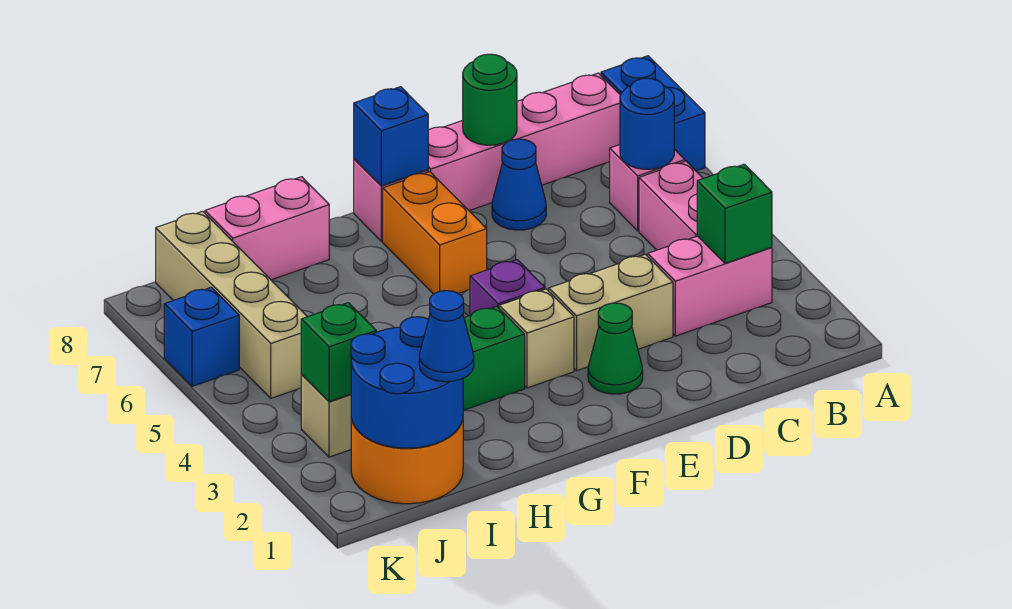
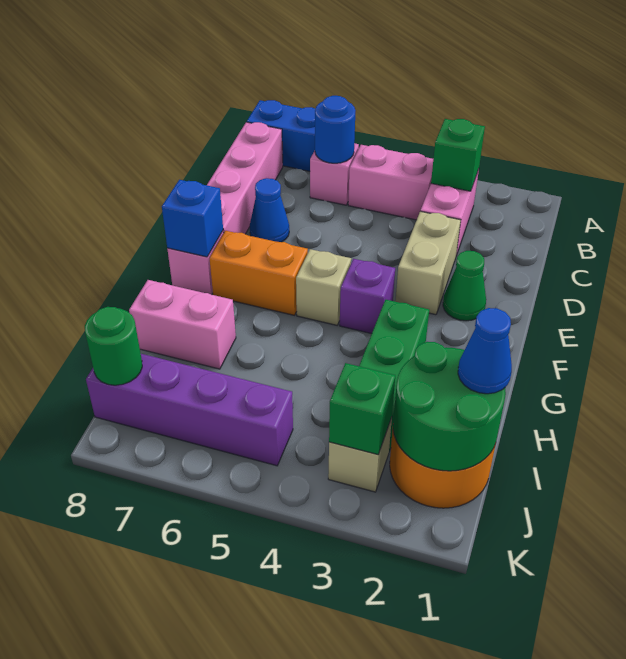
green round brick D8 level 2 -> green round brick J8 level 2
tan brick F3 level 1 -> tan brick F5 level 1
pink brick H8:I8 level 1 -> pink brick H7:H8 level 1
blue round brick I1:J2 level 2 -> green round brick I1:J2 level 2
tan brick J5:J8 level 1 -> purple brick J5:J8 level 1
blue brick K6 level 1 -> none

